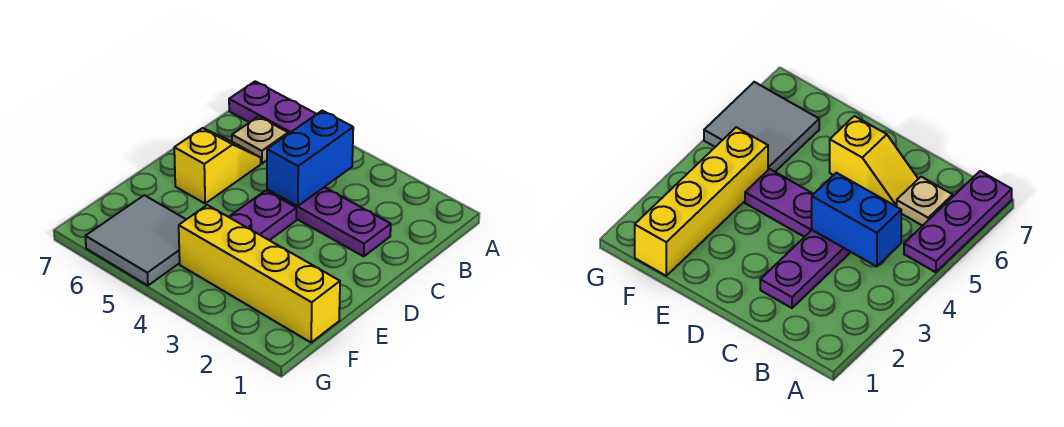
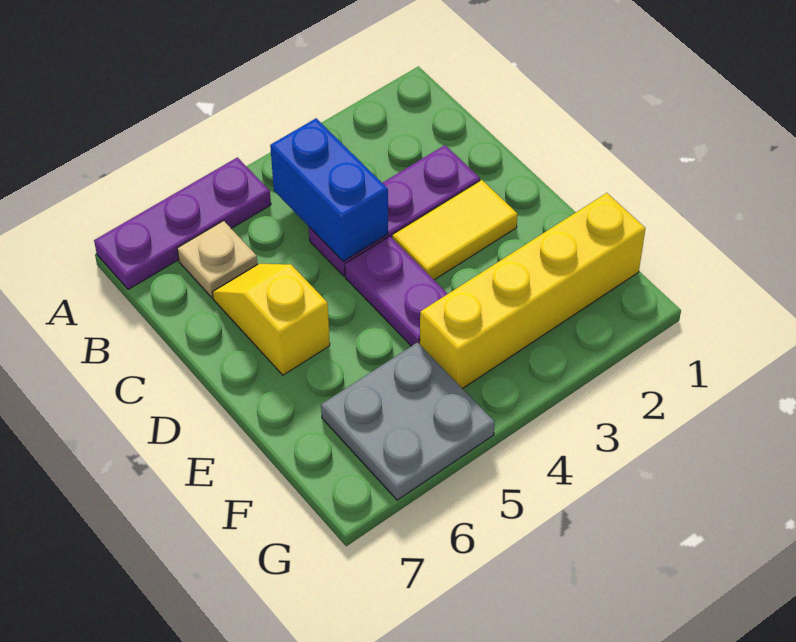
none -> yellow tile D2:D3 level 1
grey tile F5:G6 level 1 -> grey plate F5:G6 level 1

